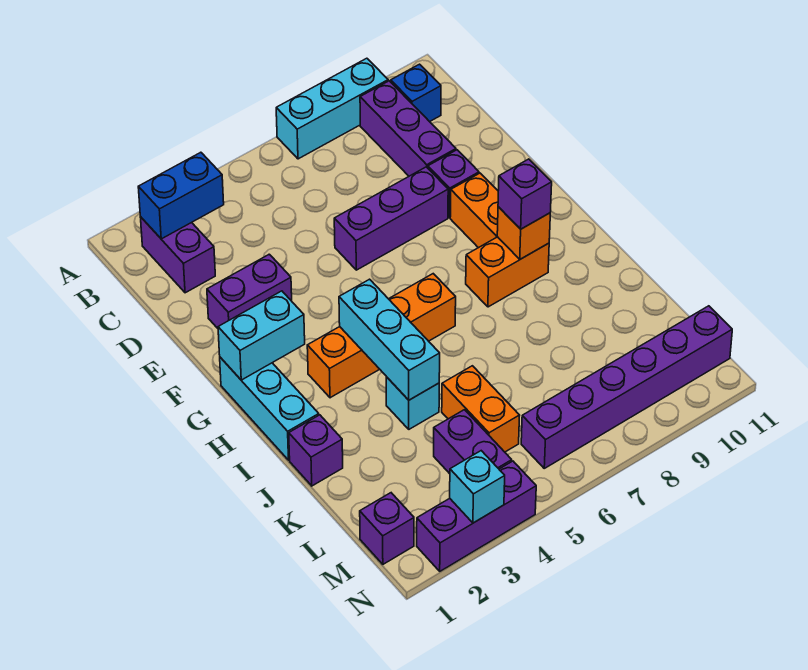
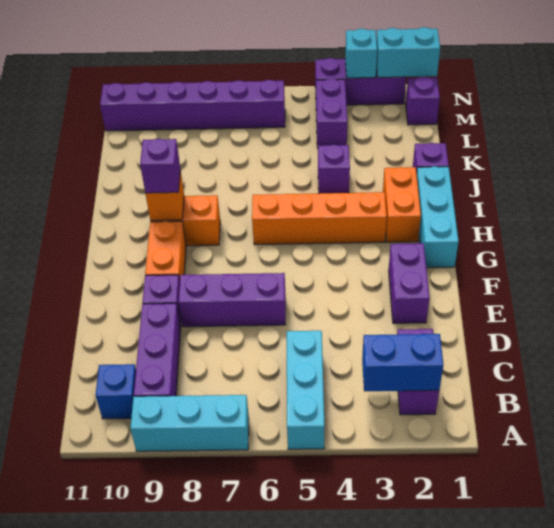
purple brick E2:E3 level 1 -> purple brick E2:F2 level 1
cyan brick G1:G2 level 2 -> cyan brick N1:N2 level 2
cyan brick H4:J4 level 2 -> cyan brick A5:C5 level 1
cyan brick J4 level 1 -> purple brick J4 level 1
orange brick K5:L5 level 1 -> orange brick H2:I2 level 1

